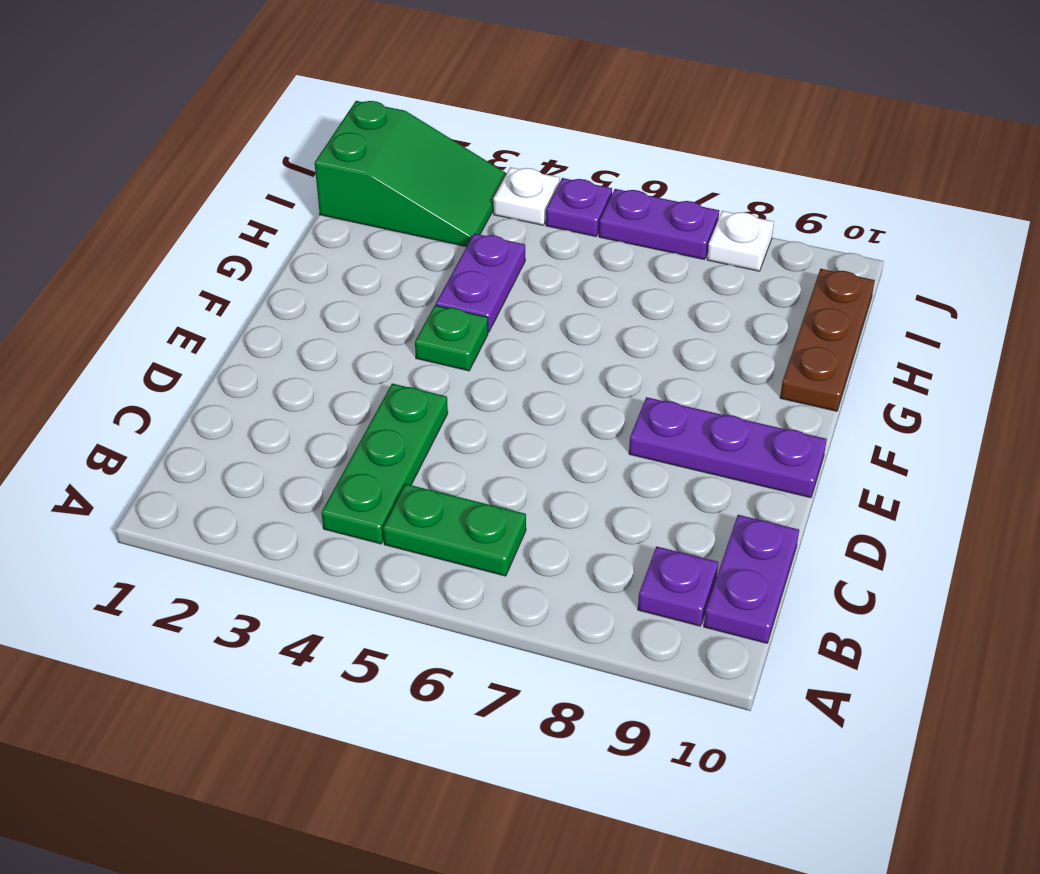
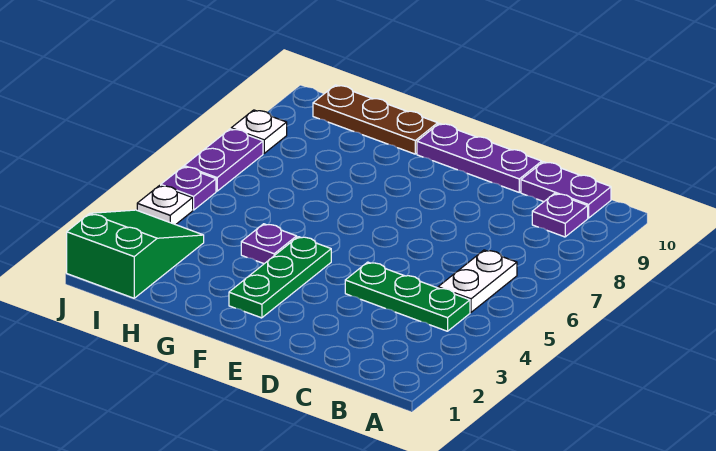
green plate B5:B6 level 1 -> white plate B5:B6 level 1
purple plate E8:E10 level 1 -> purple plate D10:F10 level 1
green plate F4 level 1 -> green plate F2:F4 level 1
purple plate G4:H4 level 1 -> purple plate G4 level 1

